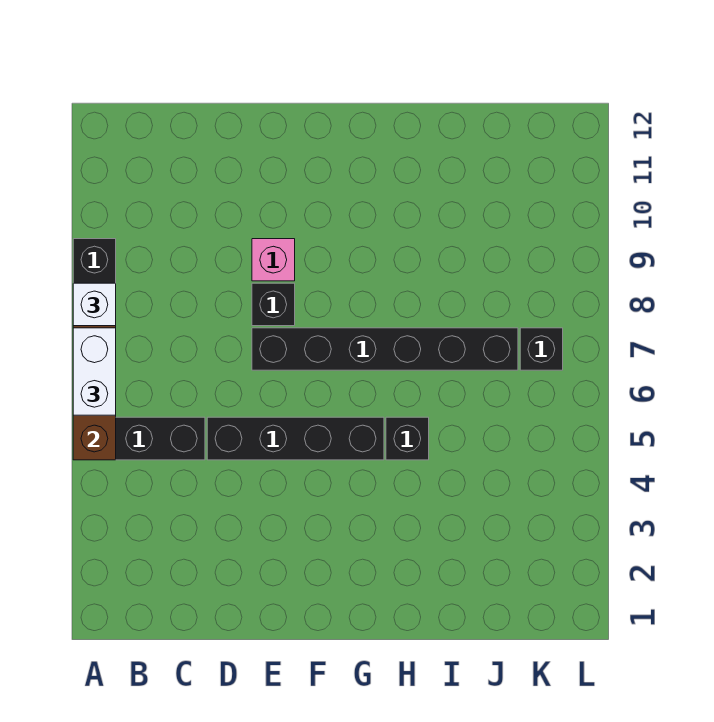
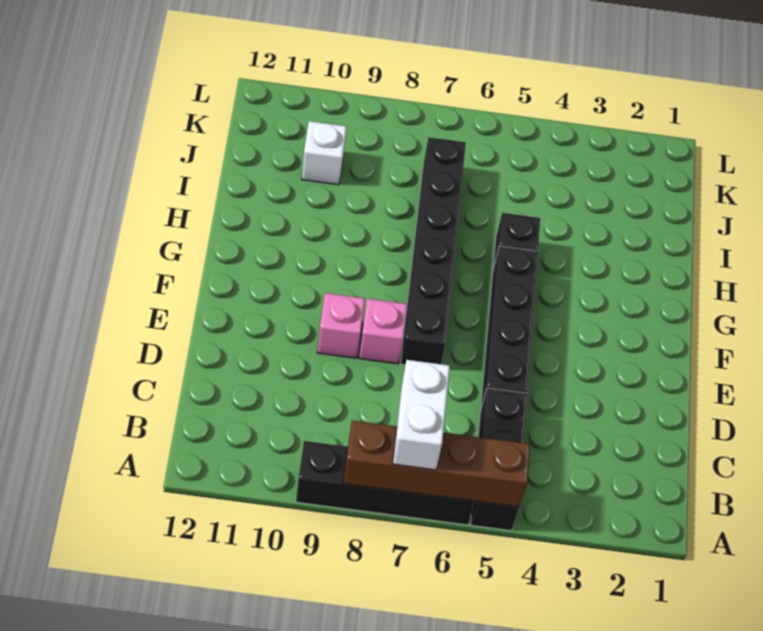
white brick A6:A7 level 3 -> white brick A7:B7 level 3
white brick A8 level 3 -> white brick J10 level 1
black brick E8 level 1 -> pink brick E8 level 1
black brick K7 level 1 -> none

